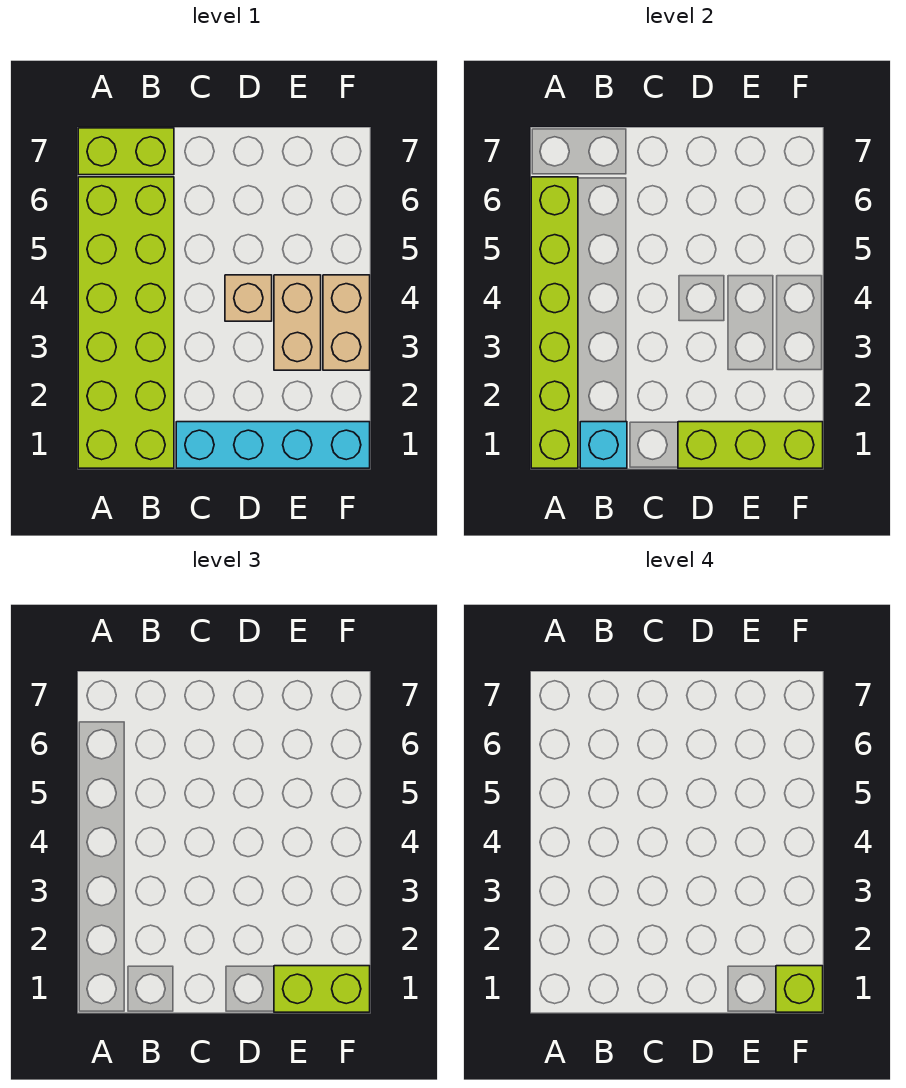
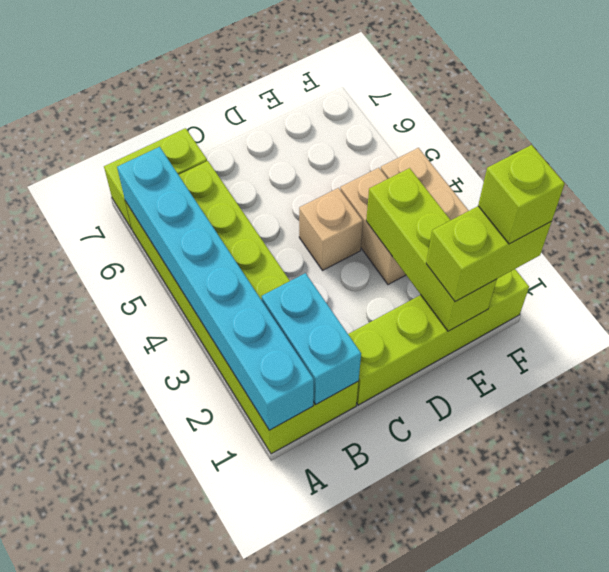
lime brick A1:A6 level 2 -> cyan brick A1:A6 level 2
cyan brick B1 level 2 -> cyan brick B1:B2 level 2
cyan brick C1:F1 level 1 -> lime brick C1:F1 level 1
lime brick D1:F1 level 2 -> lime brick E1:E3 level 2

